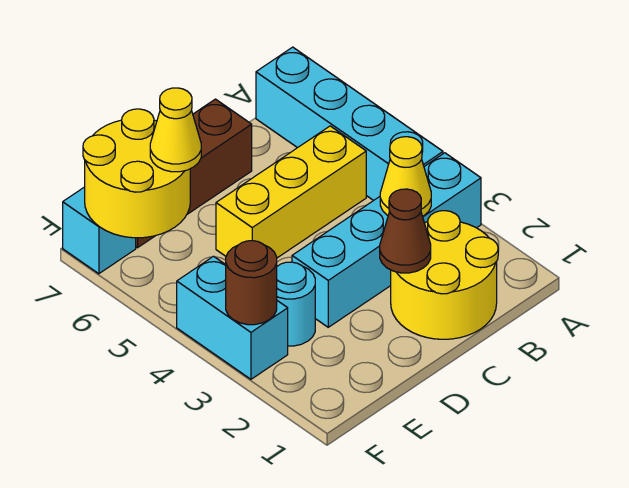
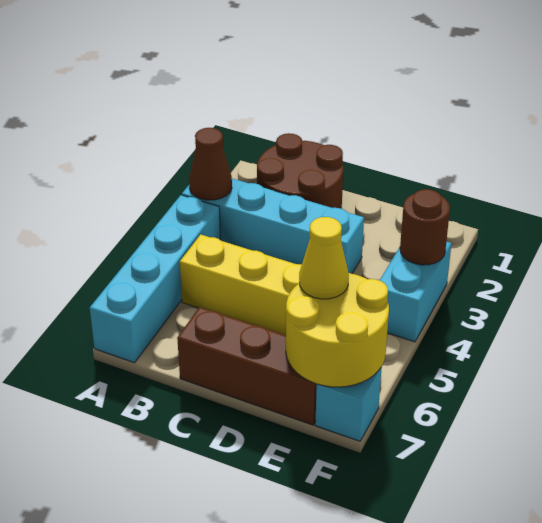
yellow round brick B1:C2 level 1 -> brown round brick B1:C2 level 1
yellow cone B3 level 2 -> none
brown cone C2 level 2 -> brown cone A3 level 2
cyan round brick E3 level 1 -> none

